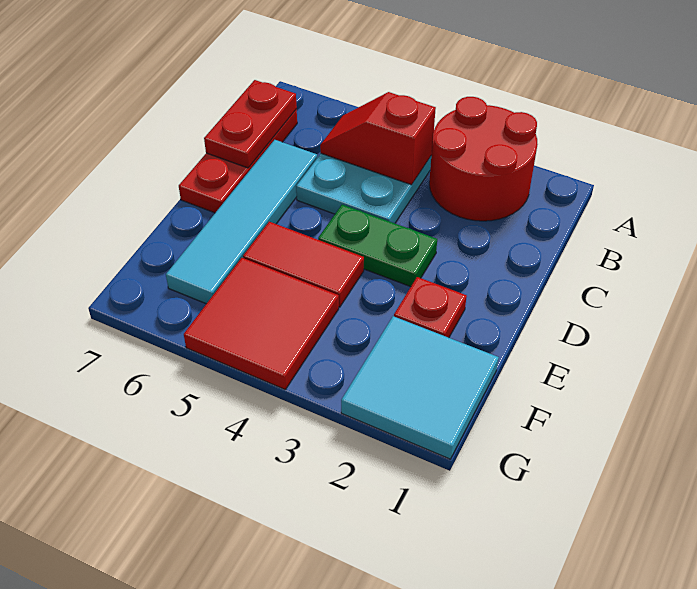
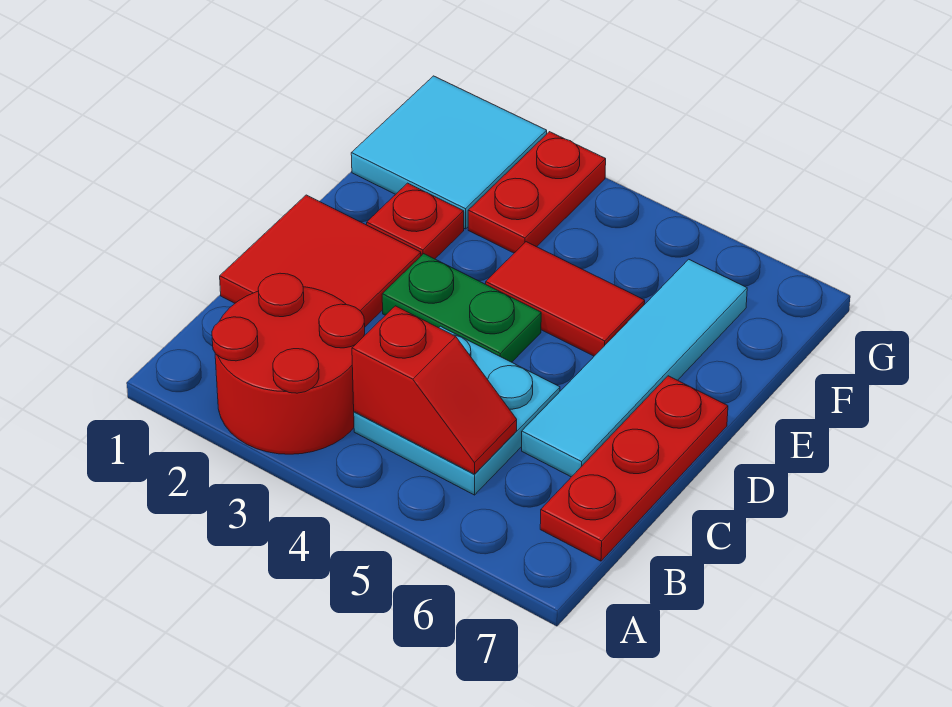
red plate B7:C7 level 2 -> red plate F3:G3 level 1
red tile F4:G5 level 1 -> red tile C1:D2 level 1

